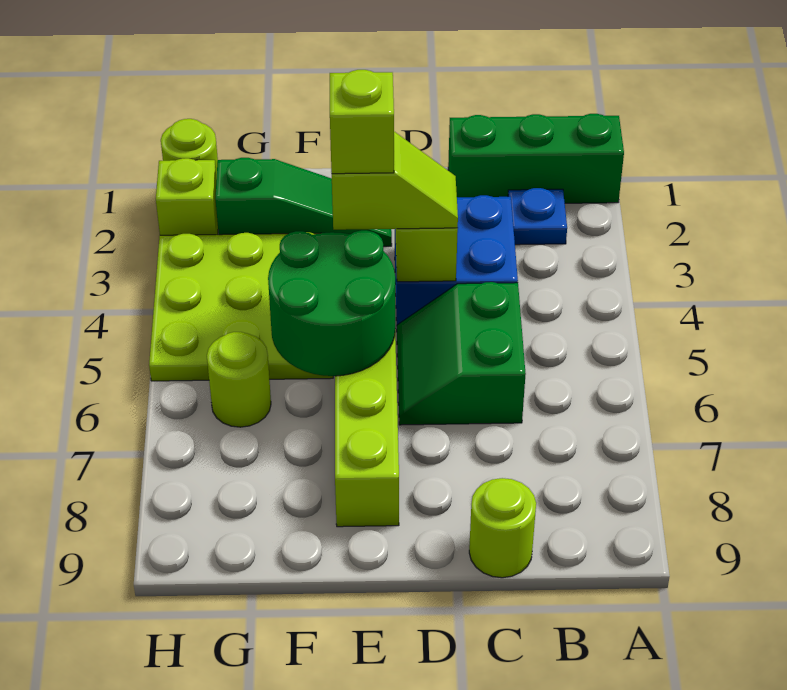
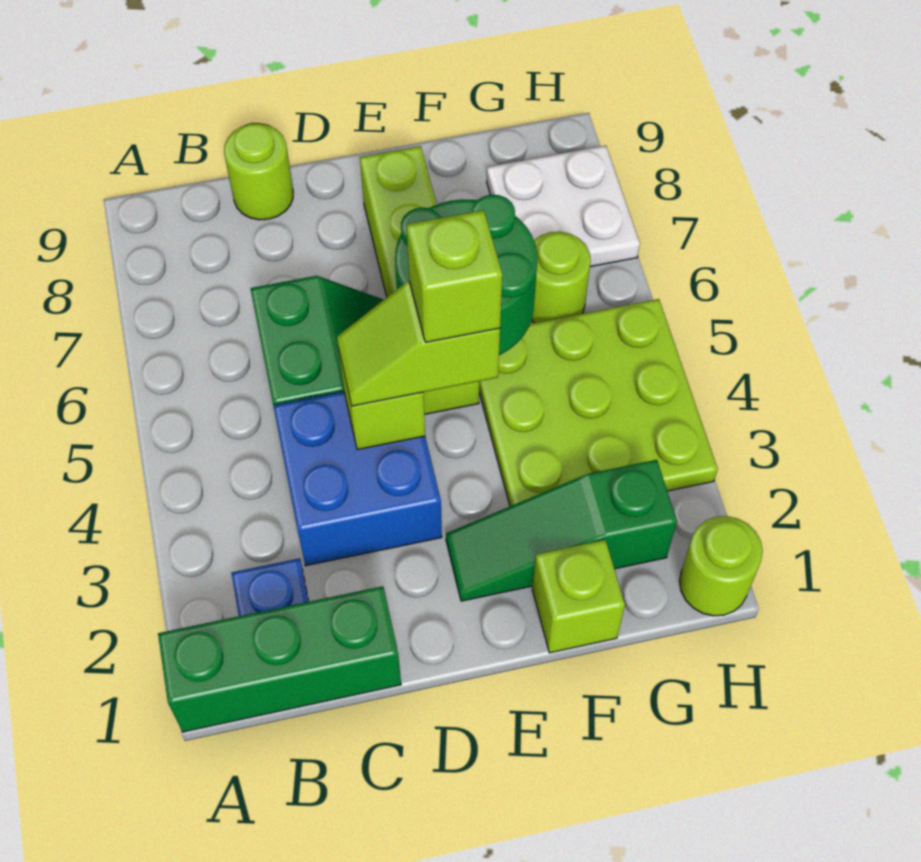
none -> white plate G7:H8 level 1
lime brick H2 level 1 -> lime brick F1 level 1

